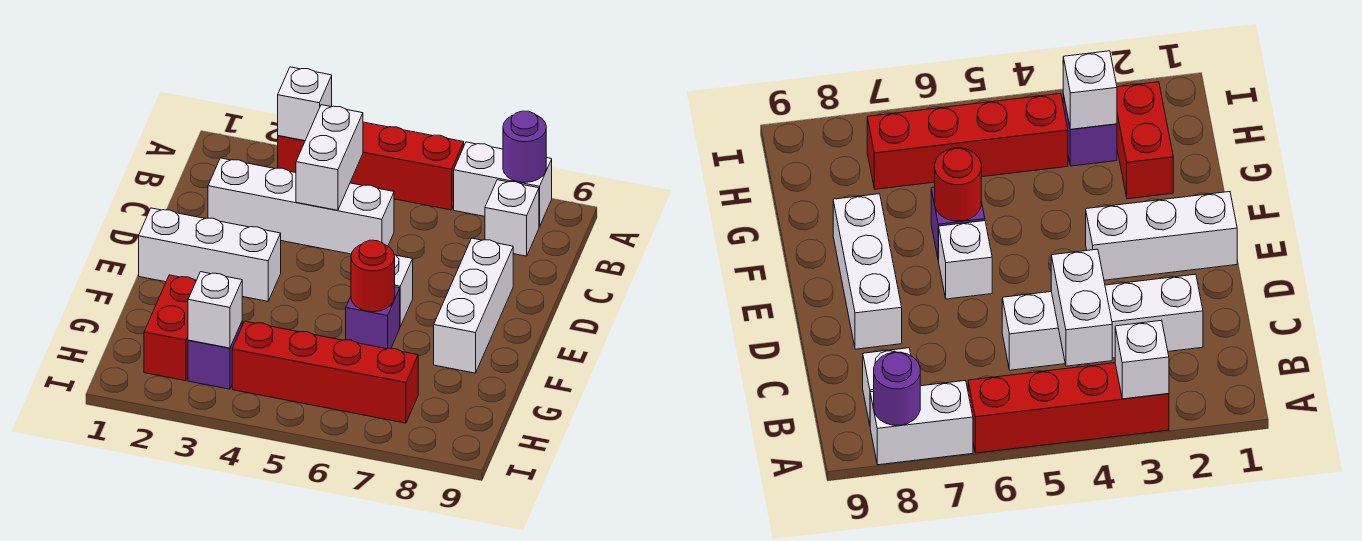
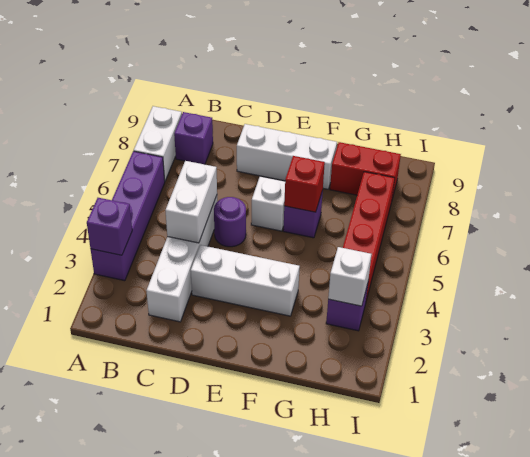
red brick A3:A6 level 1 -> purple brick A3:A6 level 1
white brick A3 level 2 -> purple brick A3 level 2
purple round brick A8 level 2 -> purple round brick D5 level 1
white brick B4:C4 level 2 -> white brick C4:C5 level 2
white brick B8 level 1 -> purple brick B8 level 1
white brick E1:E3 level 1 -> white brick D3:F3 level 1
red round brick F6 level 2 -> red brick F6 level 2
red brick G2:H2 level 1 -> red brick G8:H8 level 1

